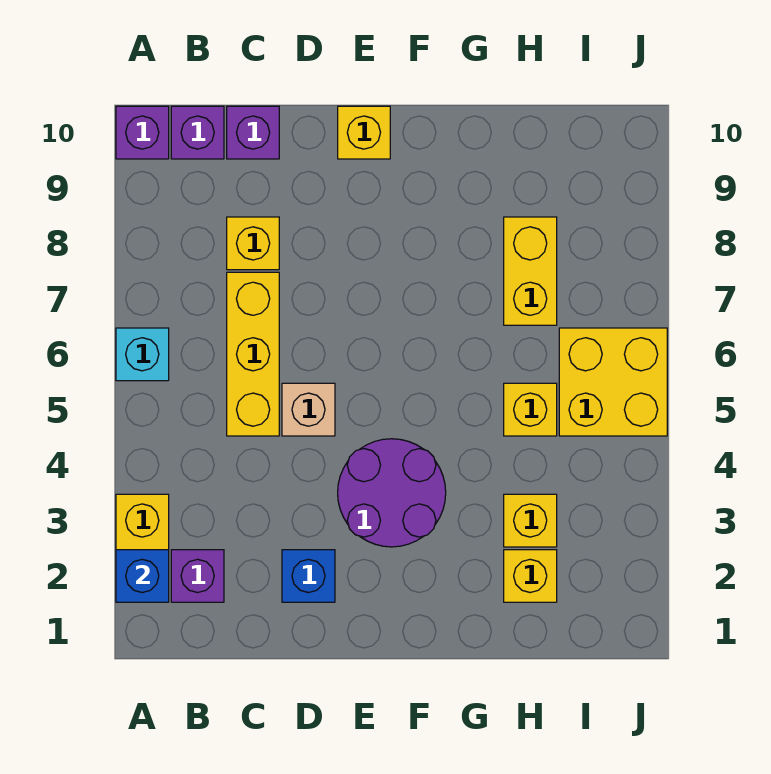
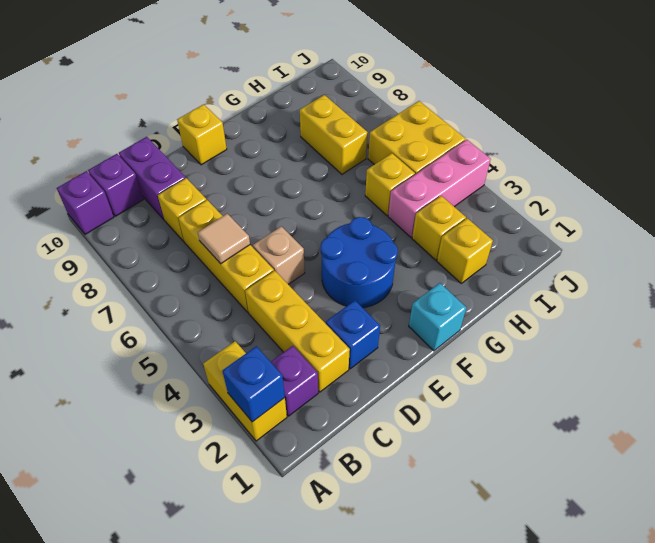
cyan brick A6 level 1 -> cyan brick F1 level 1
none -> yellow brick C2:C4 level 1
none -> tan tile C6 level 2
purple brick C10 level 1 -> purple brick C9:C10 level 1
purple round brick E3:F4 level 1 -> blue round brick E3:F4 level 1
none -> pink brick H4:J4 level 1

